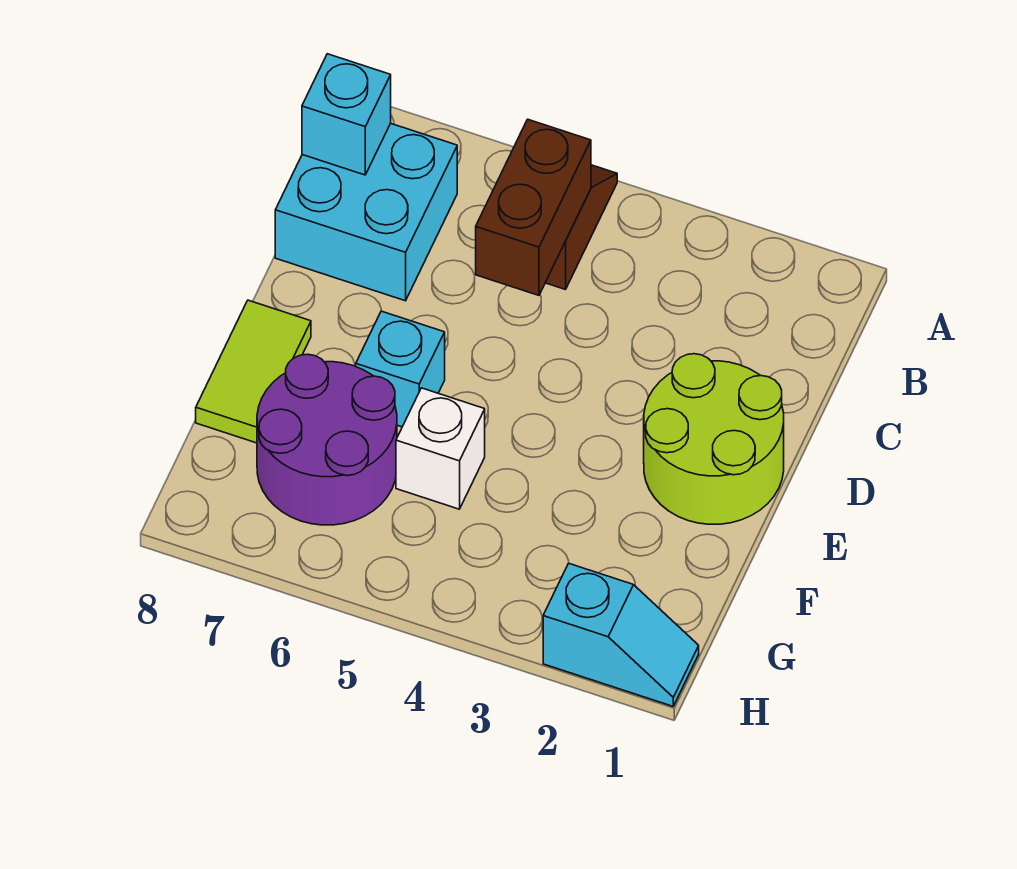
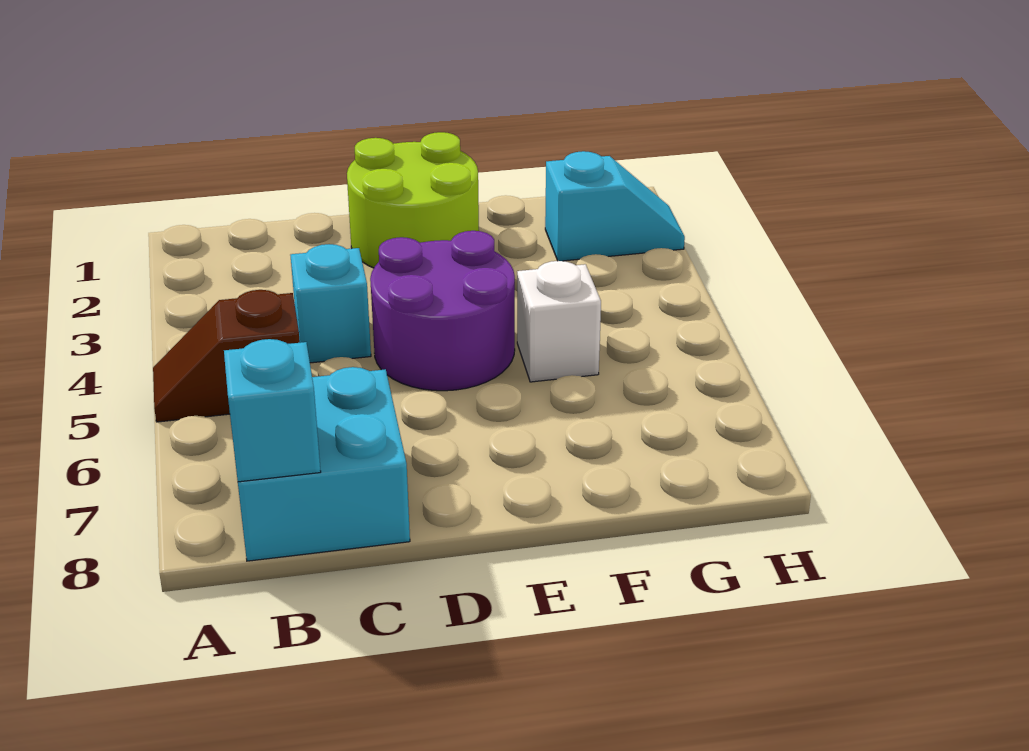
brown brick B5:C5 level 2 -> none
cyan brick E6 level 1 -> cyan brick C4 level 1
lime tile E8:F8 level 1 -> none
purple round brick F6:G7 level 1 -> purple round brick D4:E5 level 1
cyan slope H1:H2 level 1 top 2 -> cyan slope G2:H2 level 1 top G

